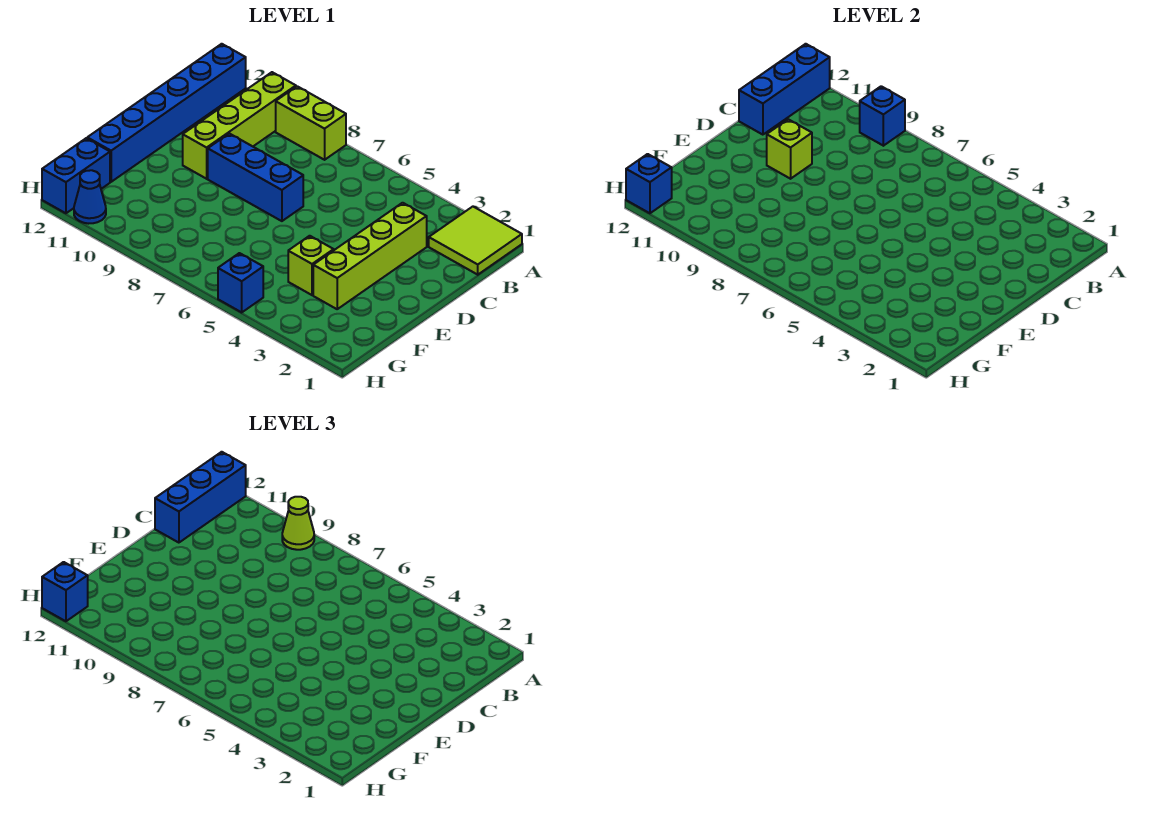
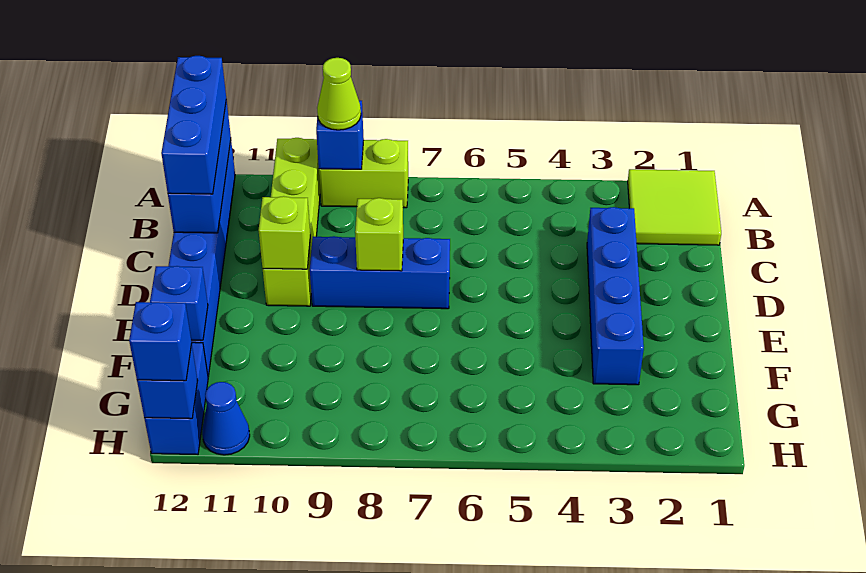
lime brick C3:F3 level 1 -> blue brick C3:F3 level 1
lime brick F4 level 1 -> lime brick D8 level 2
blue brick H5 level 1 -> blue brick F12 level 2

